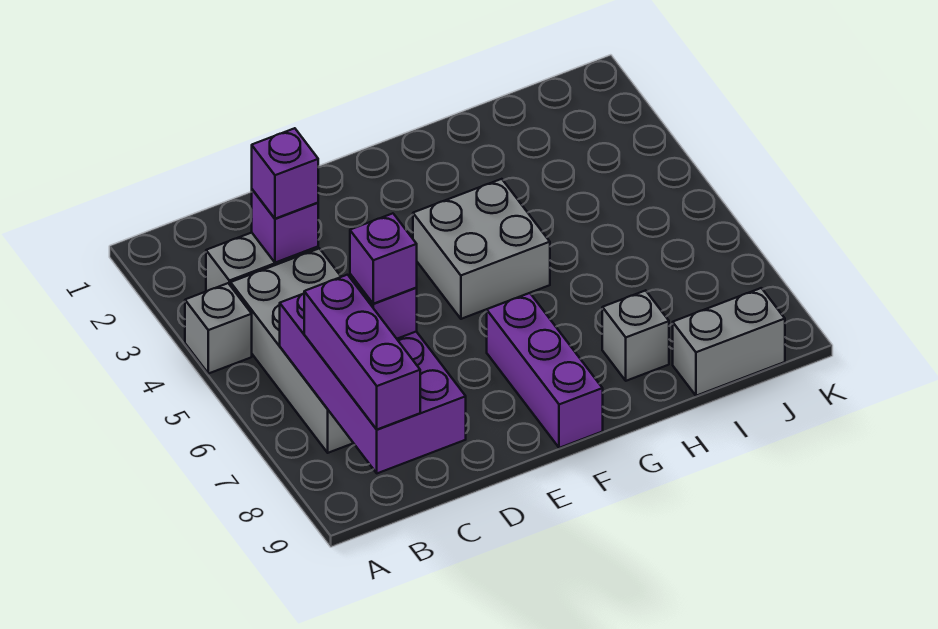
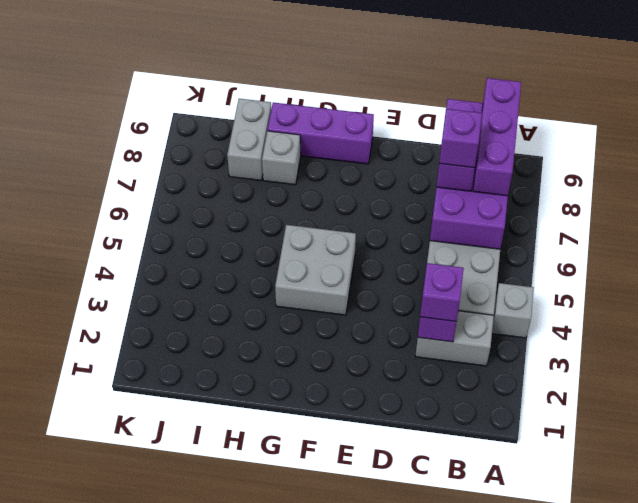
purple brick F7:F9 level 1 -> purple brick F9:H9 level 1
grey brick I9:J9 level 1 -> grey brick I8:I9 level 1

